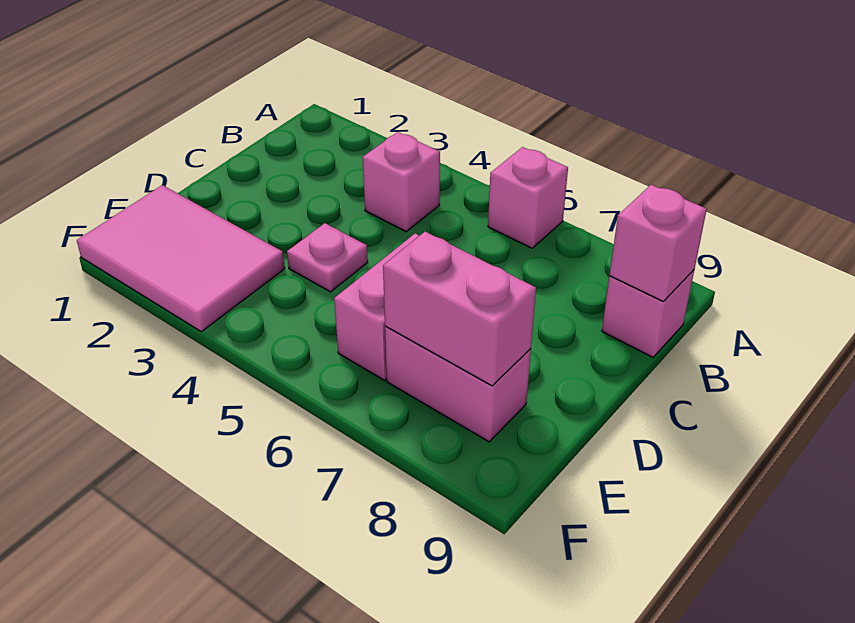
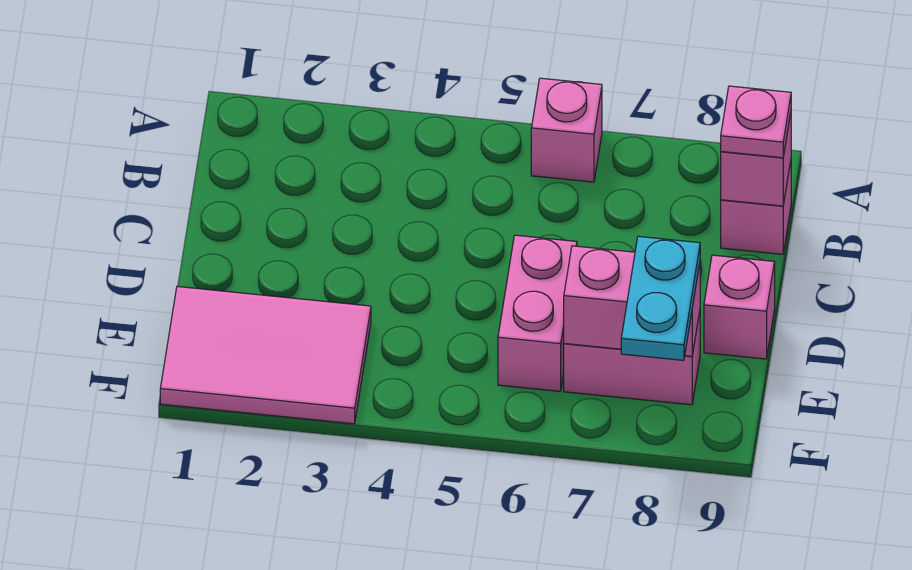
pink brick B4 level 1 -> pink brick D9 level 1
pink plate D4 level 1 -> pink plate B9 level 3
none -> cyan plate E8:F8 level 3

